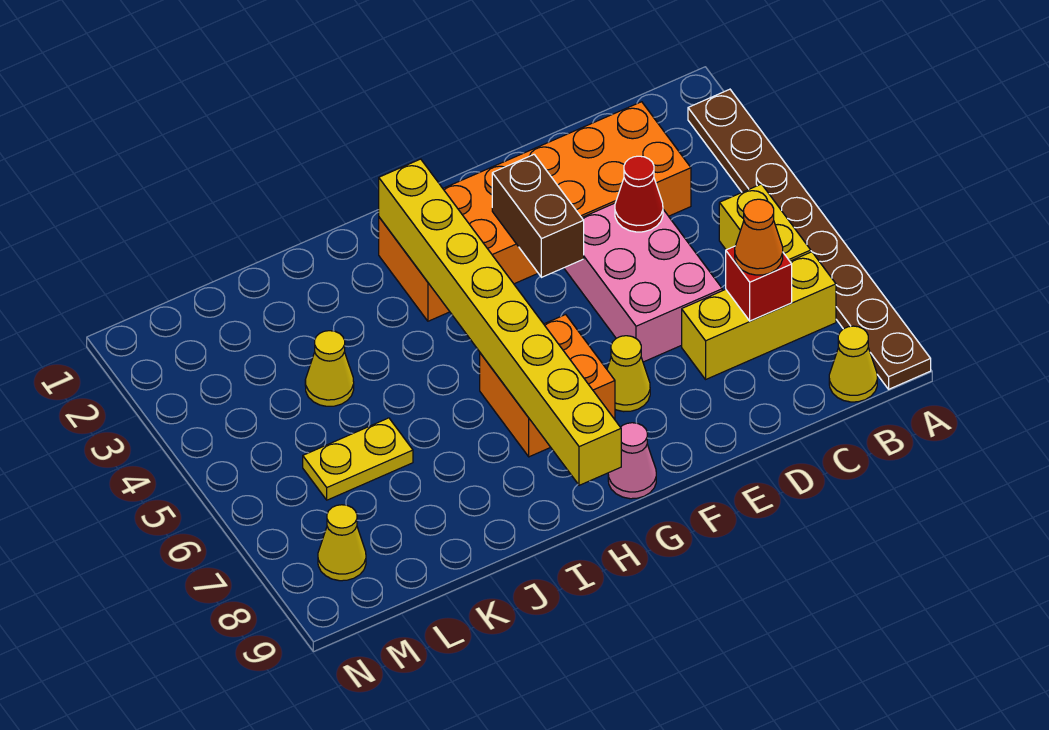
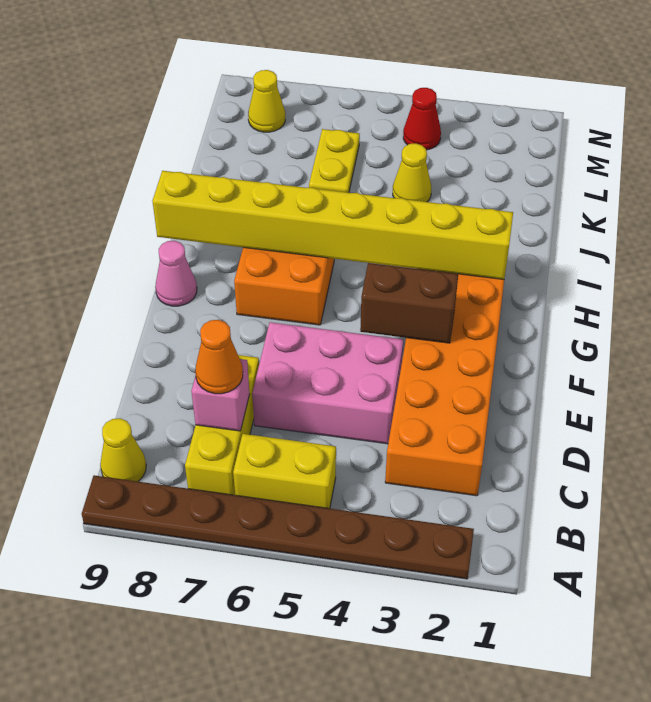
red brick C7 level 2 -> pink brick C7 level 2
red cone D4 level 2 -> red cone M4 level 1
yellow cone F7 level 1 -> none

